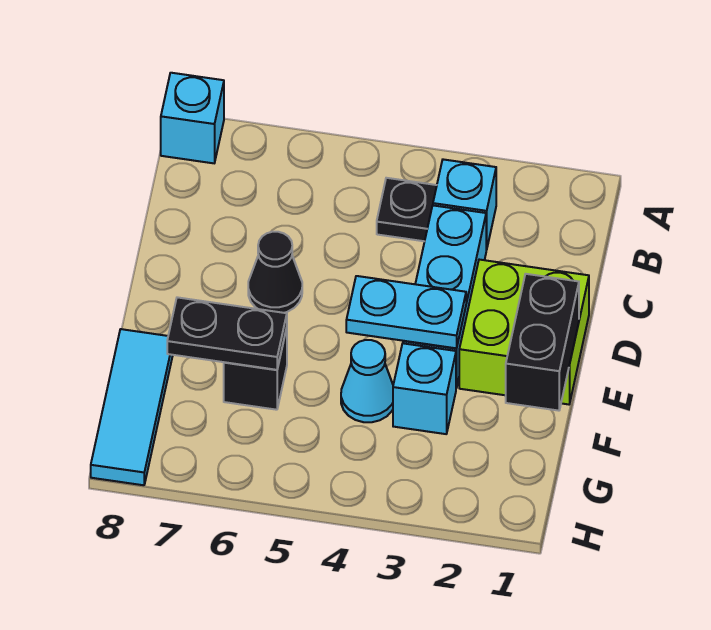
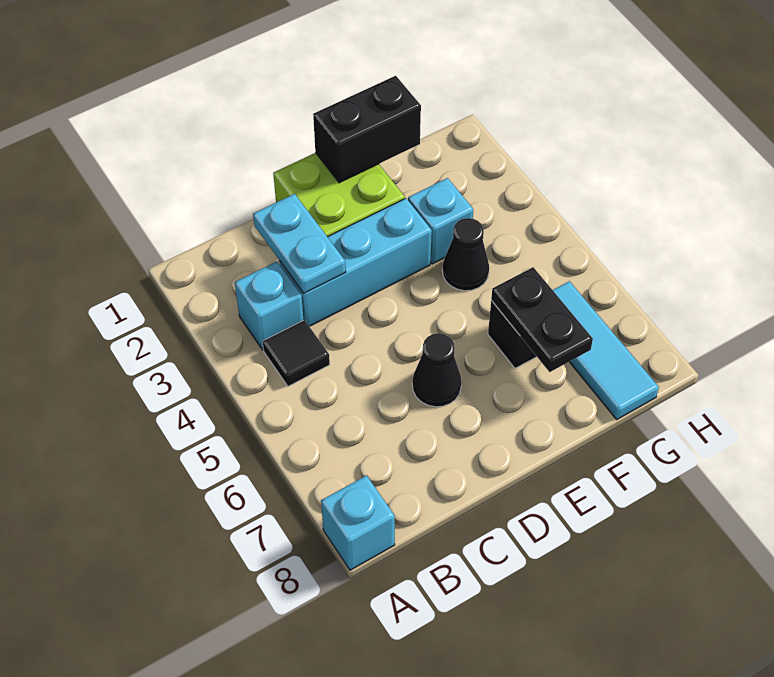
black plate B4 level 1 -> black tile B4 level 1
cyan plate E3:E4 level 2 -> cyan plate C2:C3 level 2
cyan cone F4 level 1 -> black cone F4 level 1
cyan tile F8:H8 level 1 -> cyan tile G6:G8 level 1

